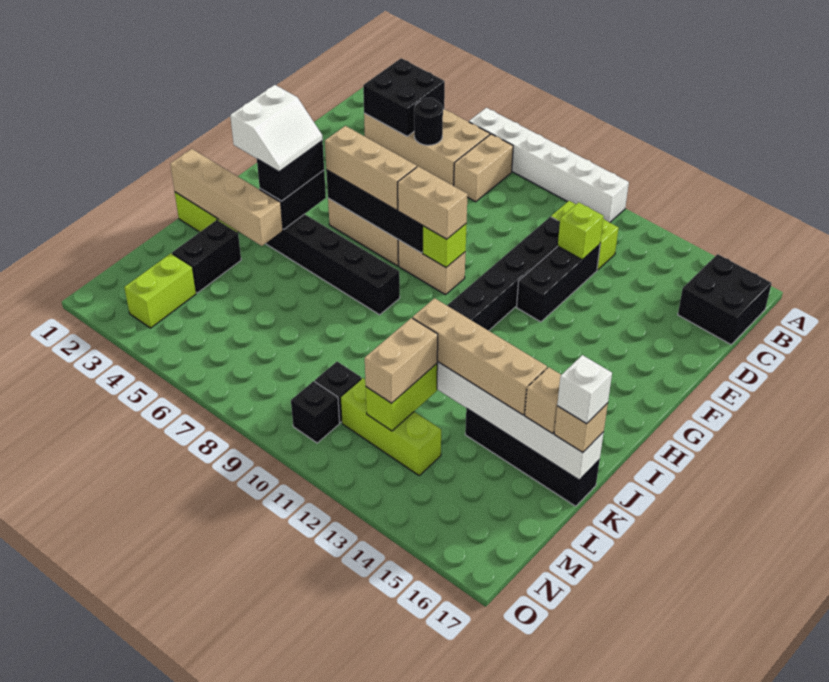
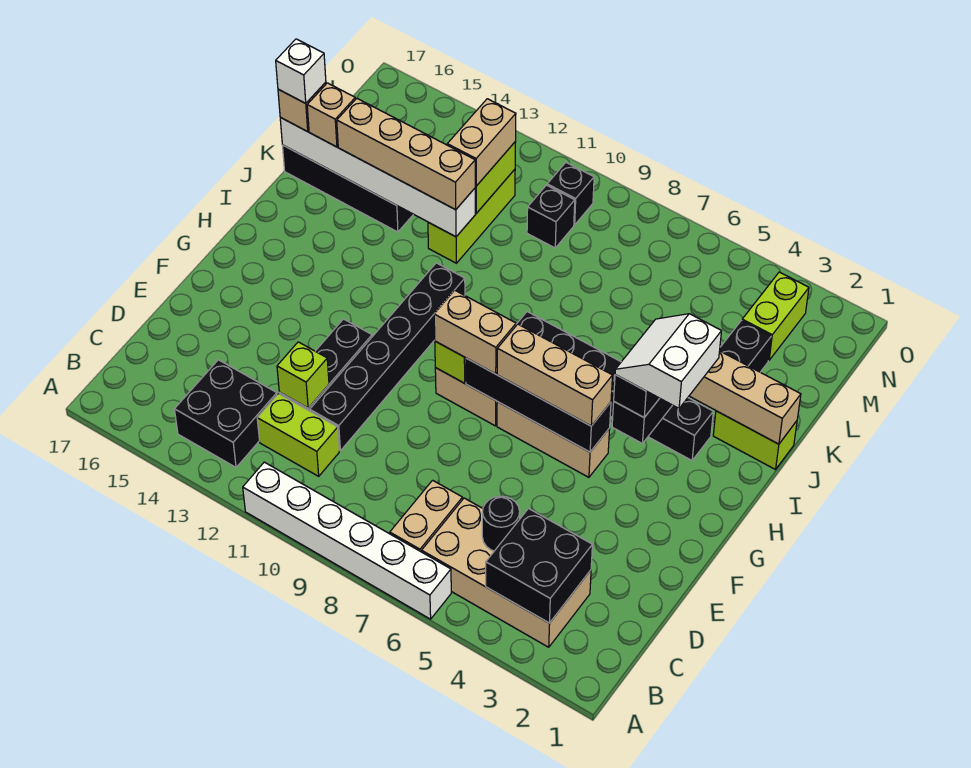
black brick B16:C17 level 1 -> black brick B13:C14 level 1
lime brick M11:M13 level 1 -> lime brick K12:M12 level 1

